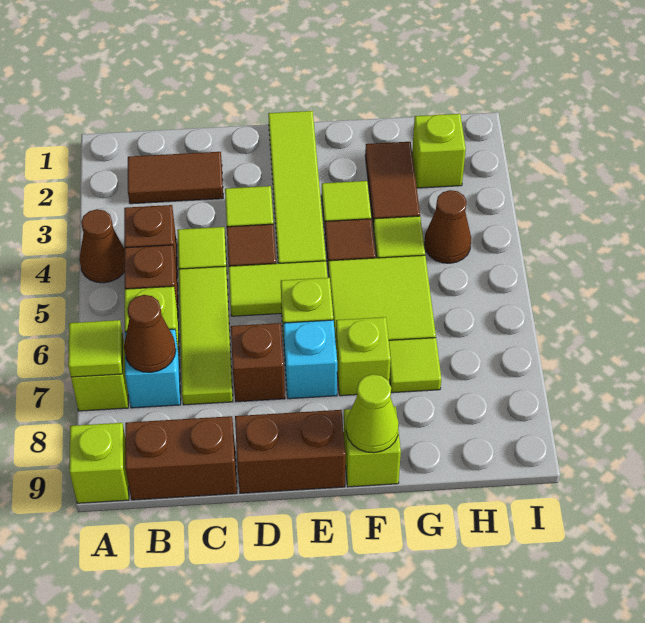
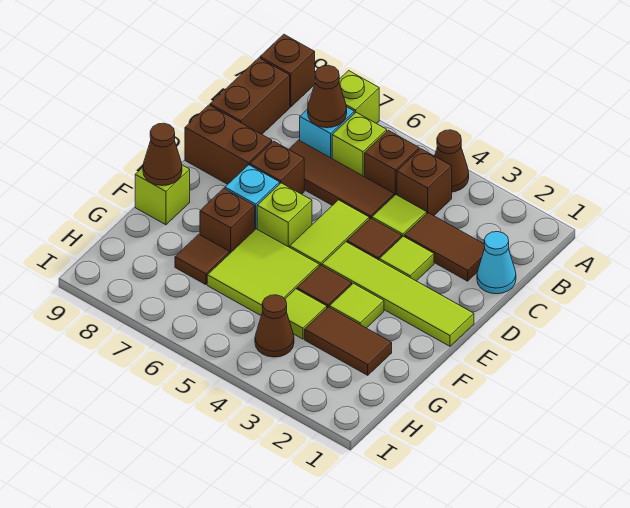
lime tile A7 level 2 -> none
lime brick A9 level 1 -> brown brick A9 level 1
brown tile B2:C2 level 1 -> brown tile C2:C3 level 1
none -> cyan cone C1 level 1
lime tile C5:C7 level 1 -> brown tile C5:C7 level 1
brown brick D9:E9 level 1 -> brown brick D8:D9 level 1
lime brick F7 level 1 -> brown brick F7 level 1
lime cone F9 level 2 -> brown cone F9 level 2
lime tile G7 level 1 -> brown tile G7 level 1
lime brick H2 level 1 -> none

